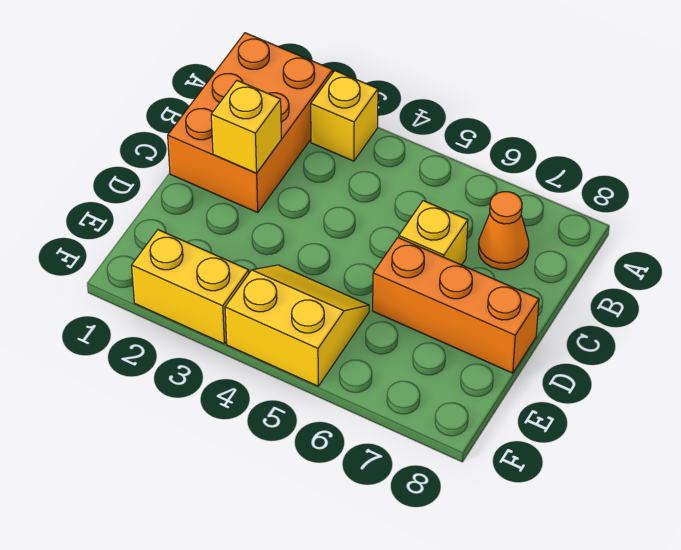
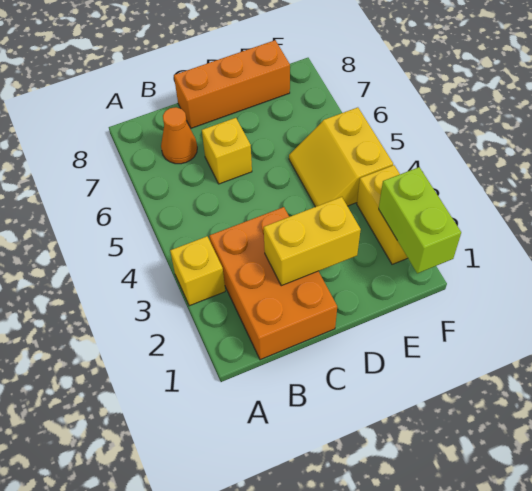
orange brick A1:C2 level 1 -> orange brick B1:C3 level 1
yellow brick C2 level 2 -> yellow brick C2:D2 level 2
orange brick D6:D8 level 1 -> orange brick C8:E8 level 1
none -> lime brick F1:F2 level 2

